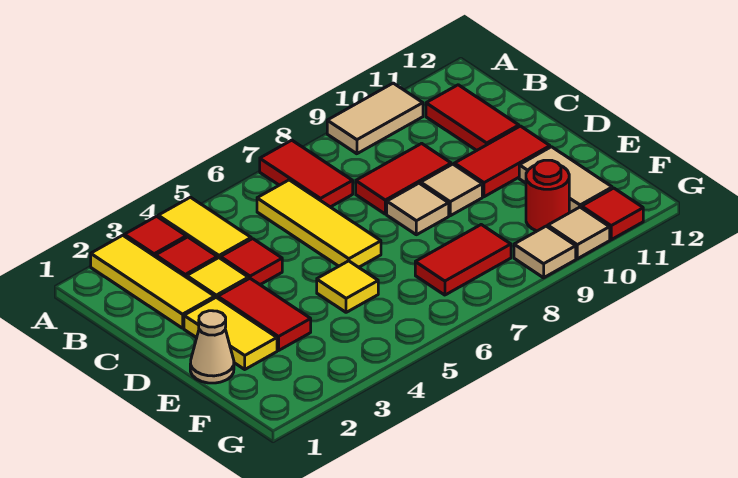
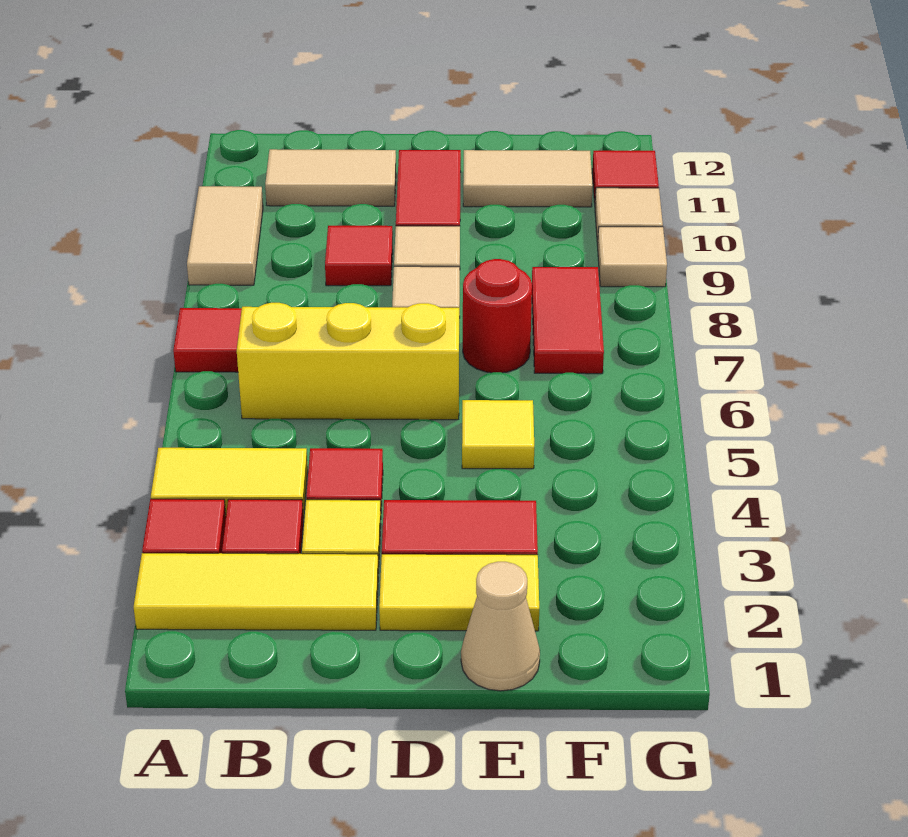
yellow tile B6:D6 level 1 -> yellow brick B6:D6 level 1
red tile B11:C11 level 1 -> tan tile B11:C11 level 1
red tile C8:C9 level 1 -> red tile C9 level 1
red round brick F10 level 1 -> red round brick E7 level 1

